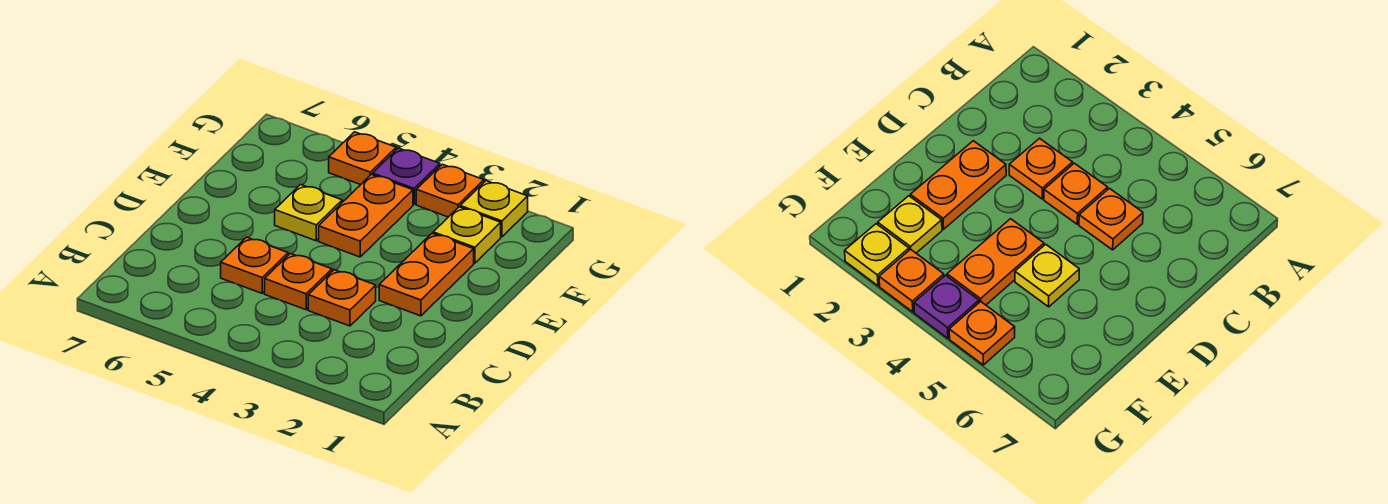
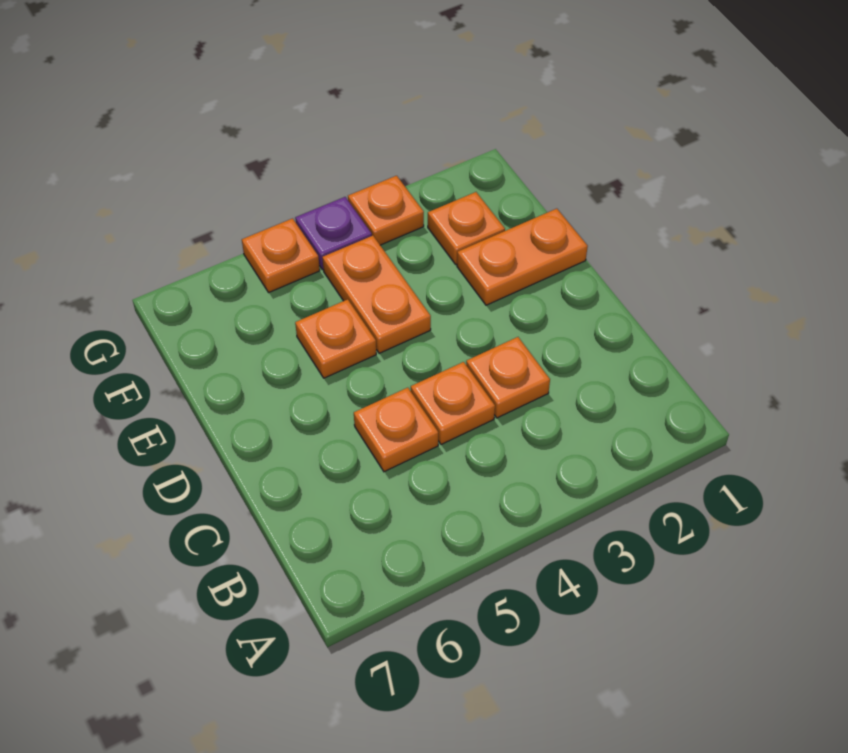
orange plate D2:E2 level 1 -> orange plate E1:E2 level 1
yellow plate E5 level 1 -> orange plate E5 level 1
yellow plate F2 level 1 -> orange plate F2 level 1
yellow plate G2 level 1 -> none

